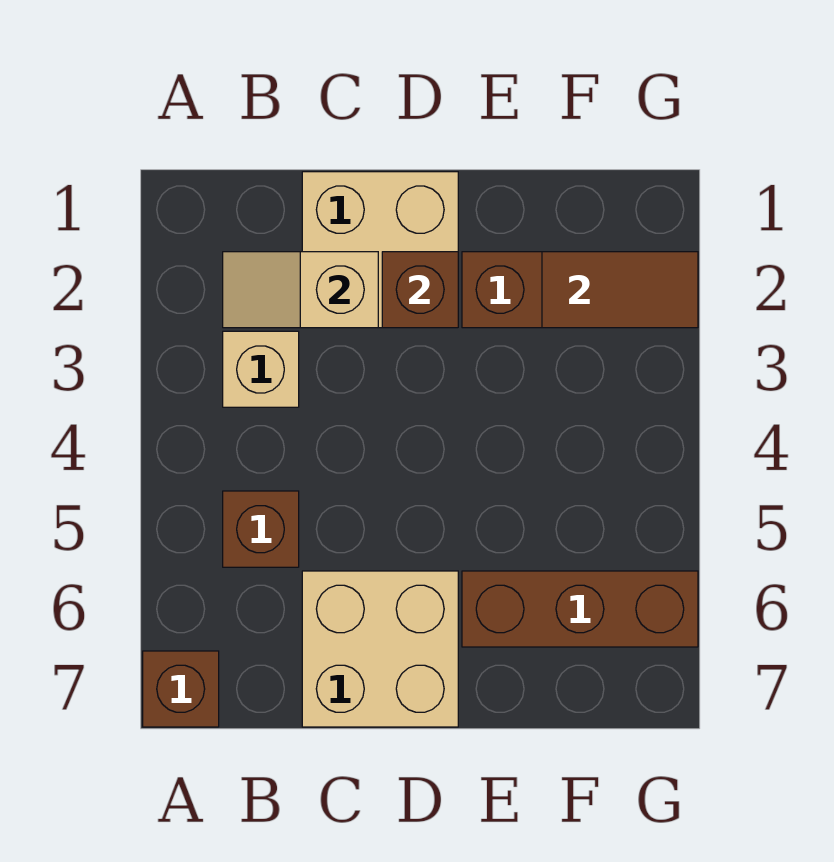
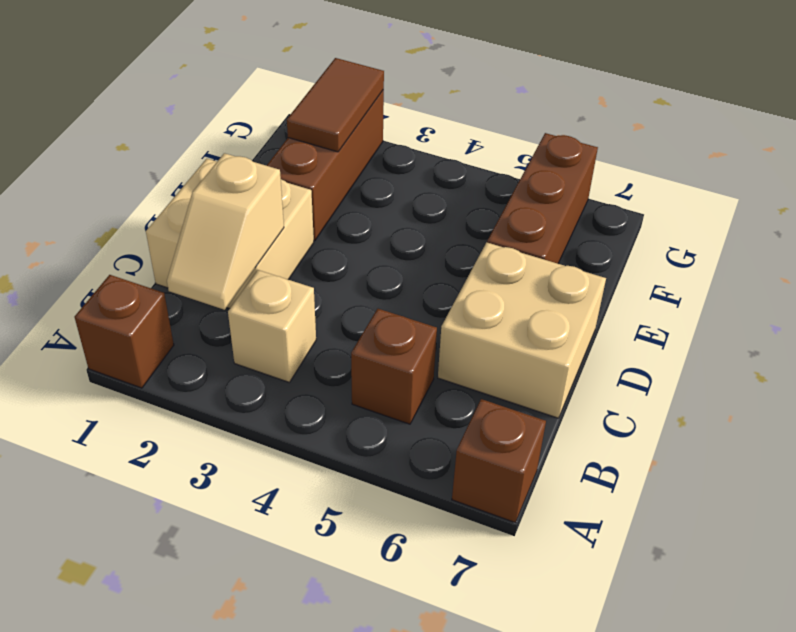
brown brick D2 level 2 -> brown brick A1 level 1

